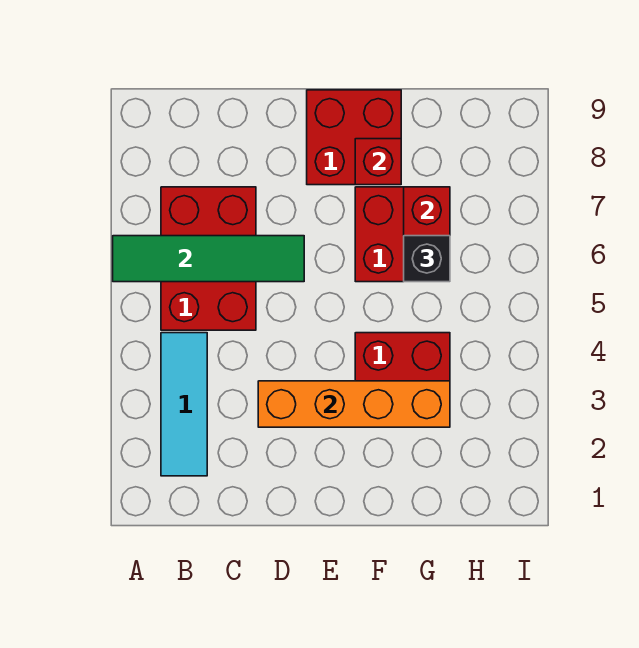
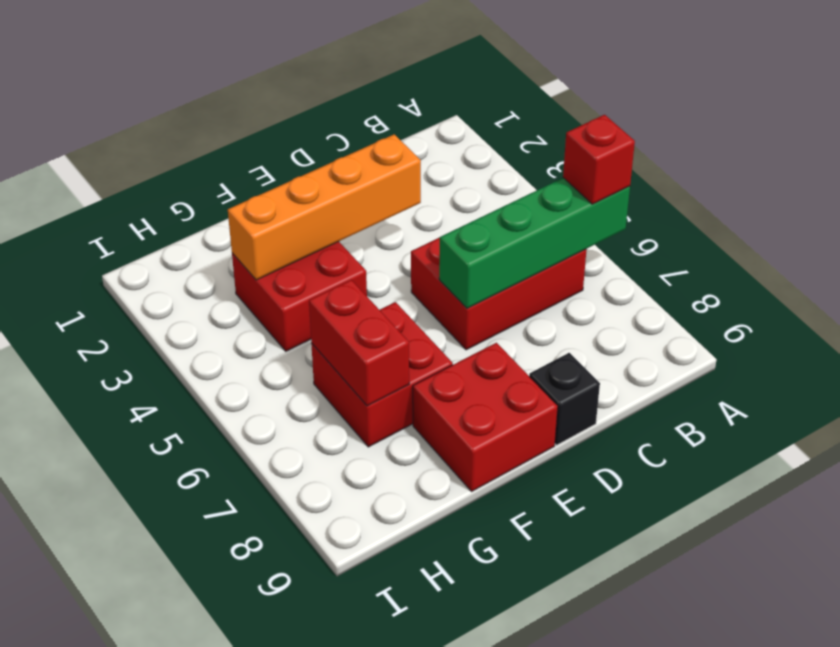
green tile A6:D6 level 2 -> green brick A6:D6 level 2
cyan tile B2:B4 level 1 -> none
red brick B5:C7 level 1 -> red brick B5:D6 level 1
red brick F8 level 2 -> red brick A6 level 3
black brick G6 level 3 -> black brick D9 level 1

